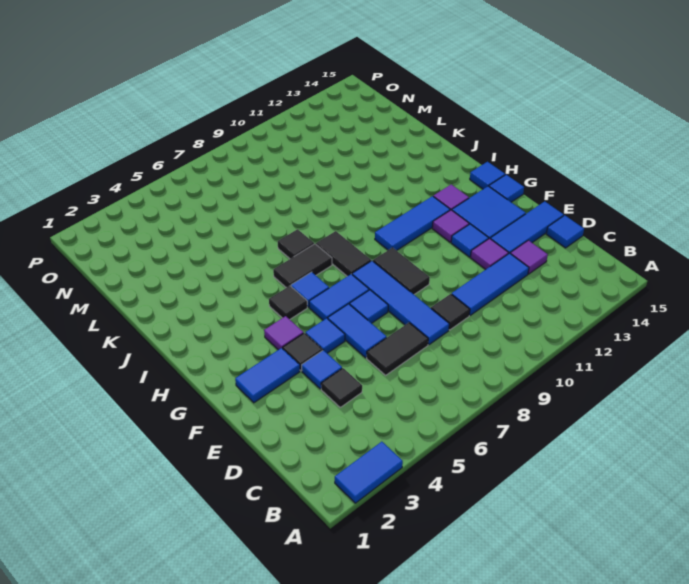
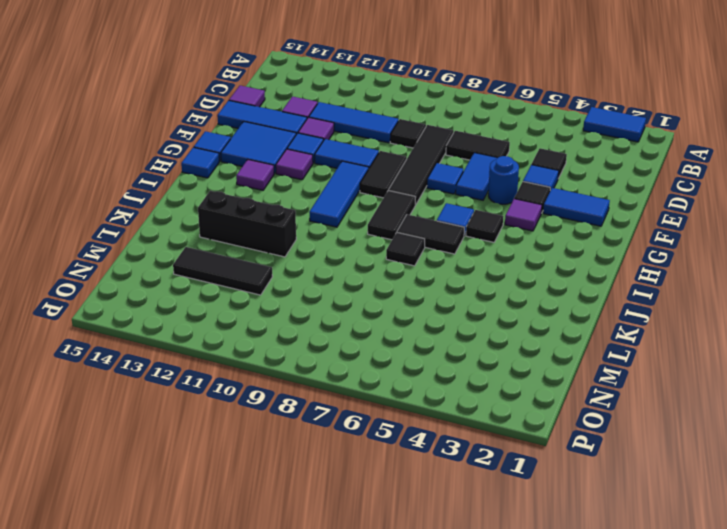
blue tile D8:G8 level 1 -> black tile D8:G8 level 1
blue tile D15 level 1 -> purple tile D15 level 1
blue tile F5 level 1 -> blue round brick F5 level 1
blue tile G6:G7 level 1 -> blue tile F10:F11 level 1
blue tile H10:H12 level 1 -> blue tile G10:I10 level 1
none -> black brick K11:K13 level 1
none -> black tile M11:M13 level 1

